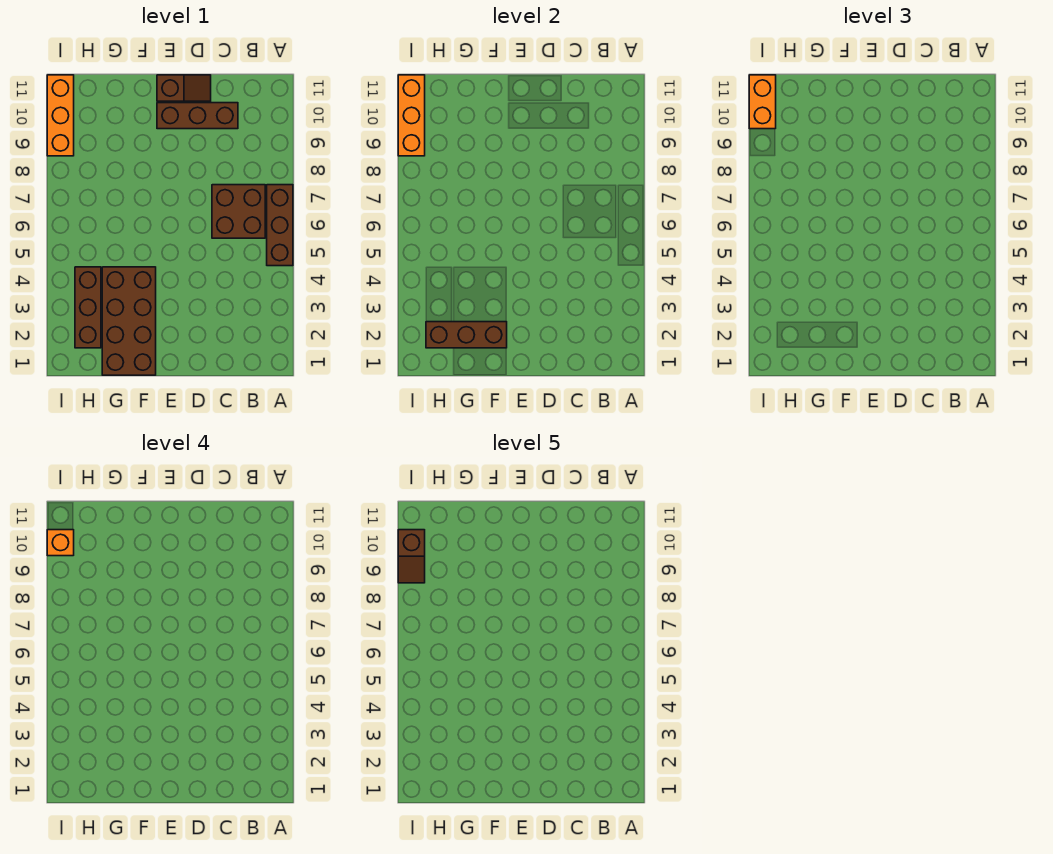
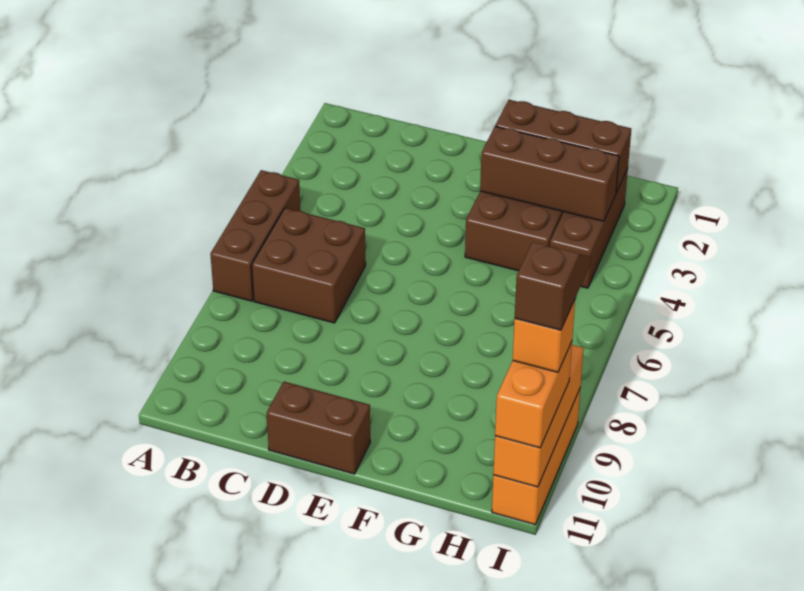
brown brick C10:E10 level 1 -> brown brick F3:H3 level 2
brown slope D11:E11 level 1 top E -> brown brick D11:E11 level 1

